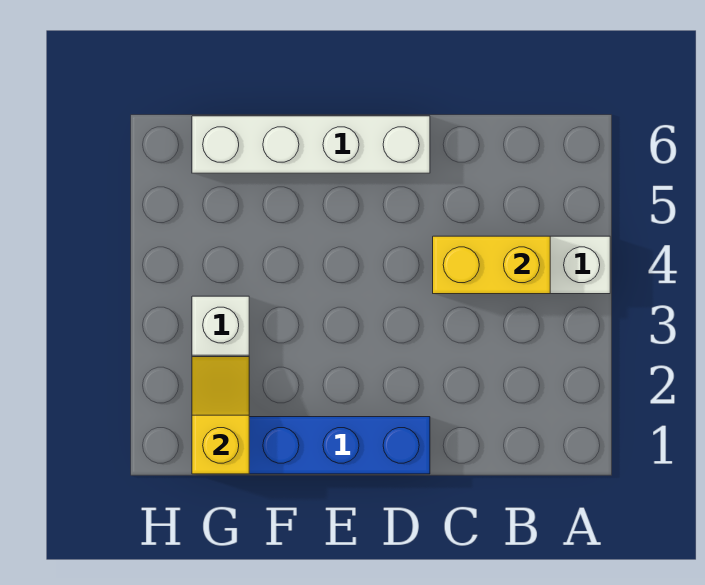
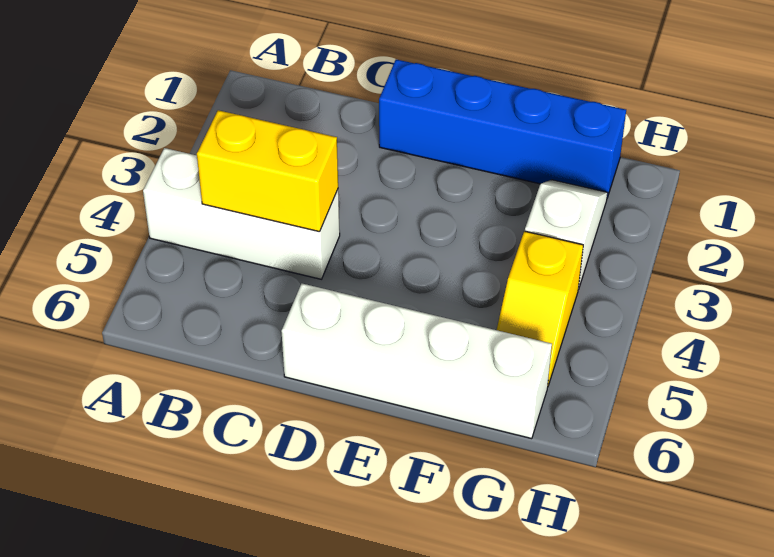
yellow slope G1:G2 level 2 top 1 -> yellow slope G4:G5 level 1 top 4

